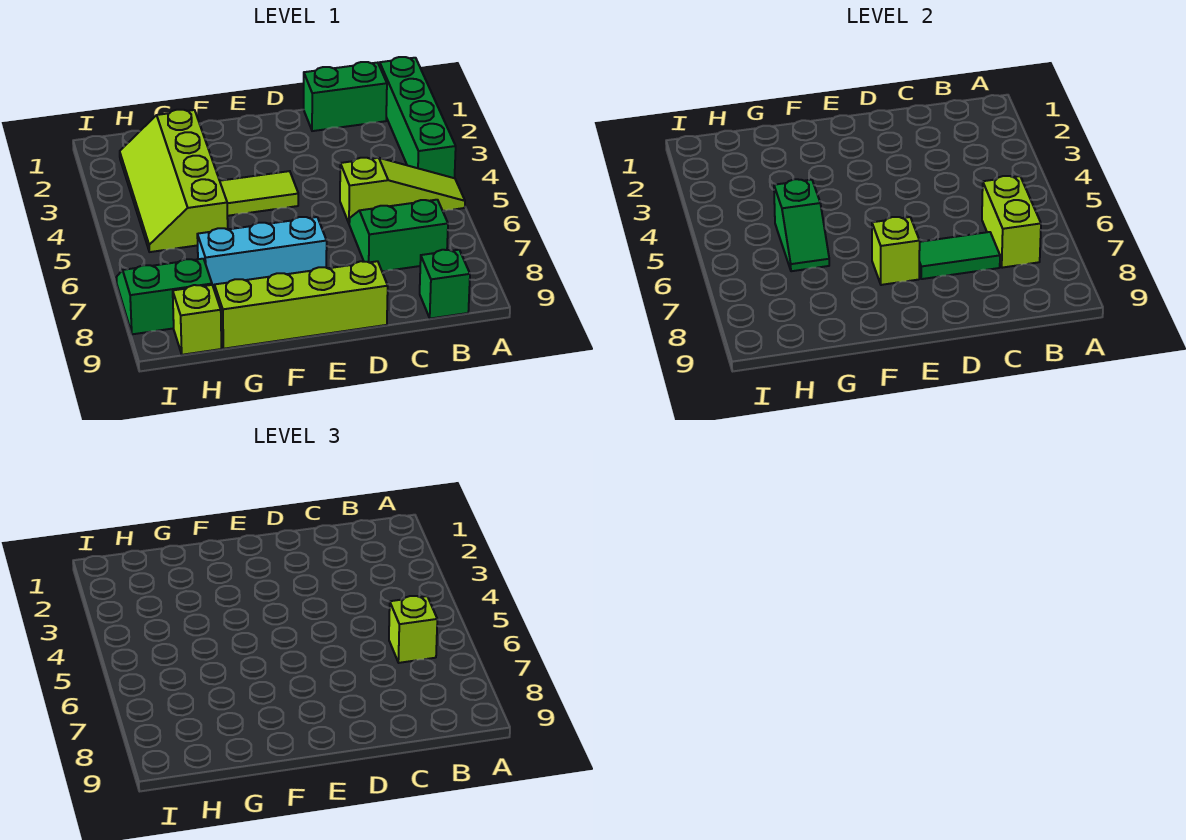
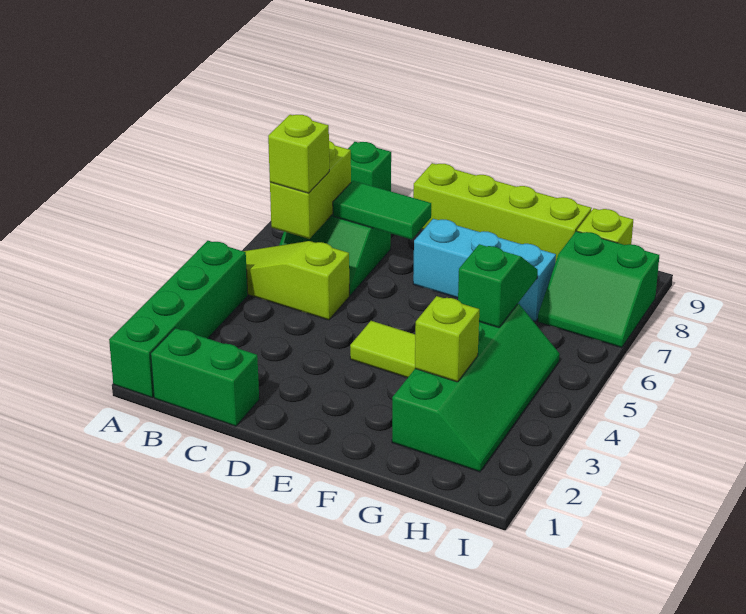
lime brick E7 level 2 -> lime brick G3 level 2
lime slope G2:H5 level 1 top G -> green slope G2:H5 level 1 top G

